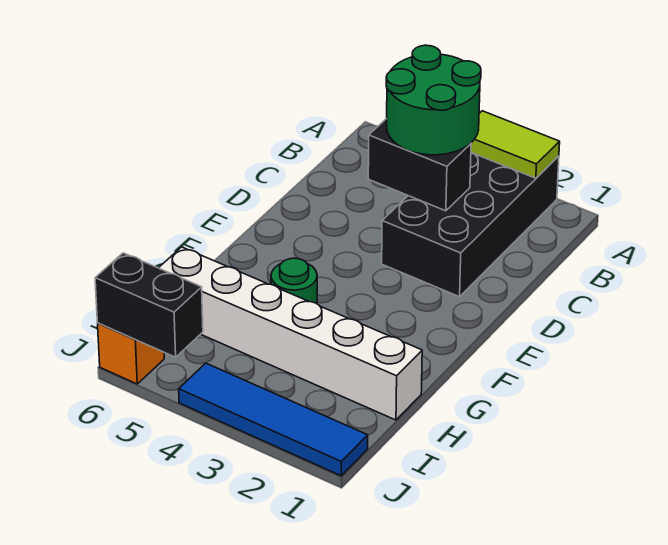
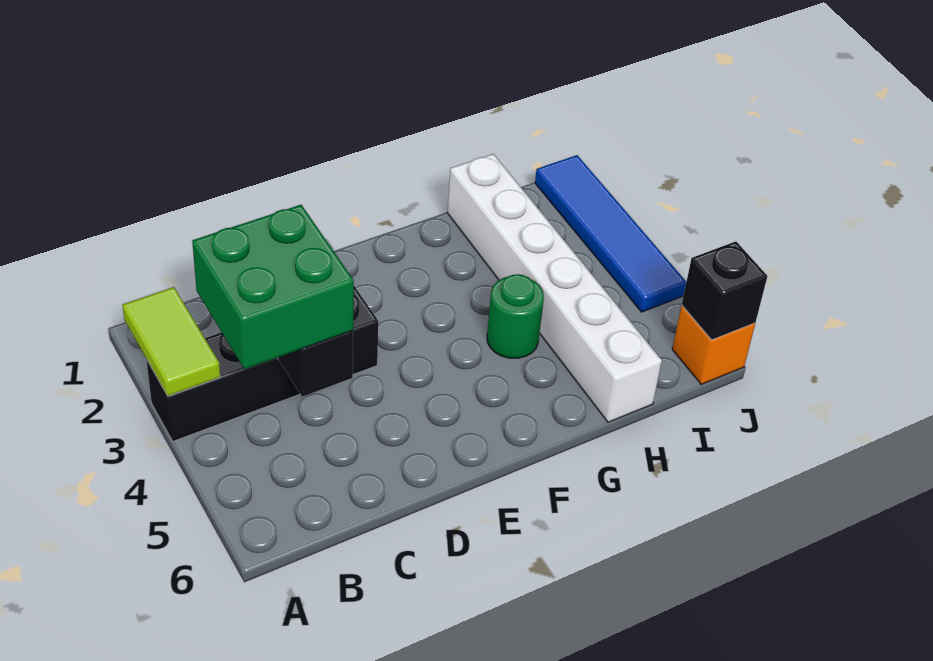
black brick A2:D3 level 1 -> black brick A3:D3 level 1
green round brick B3:C4 level 3 -> green brick B3:C4 level 3
black brick J5:J6 level 2 -> black brick J6 level 2

